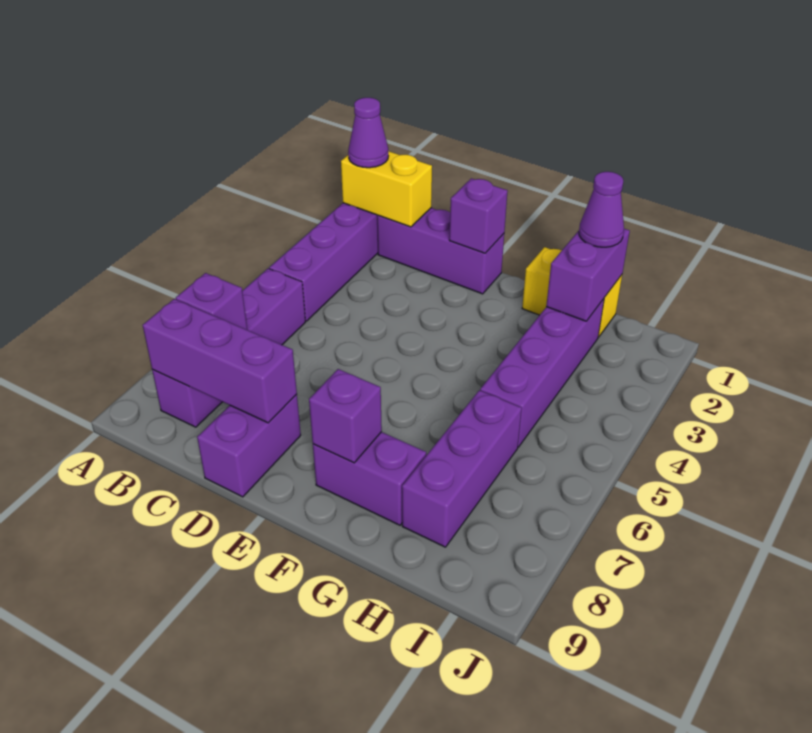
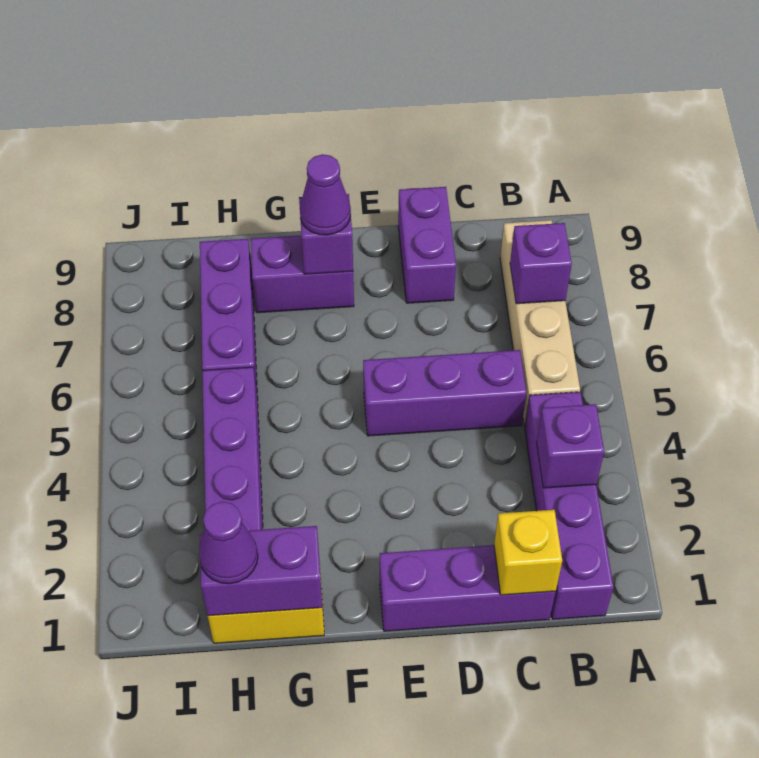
yellow brick B1:C1 level 2 -> yellow brick C1 level 2
purple cone B1 level 3 -> purple cone F8 level 3
purple brick B5:B8 level 1 -> tan brick B5:B8 level 1
purple brick B8:D8 level 2 -> purple brick C5:E5 level 1
purple brick E1 level 2 -> purple brick B3 level 2
purple brick H1:H2 level 2 -> purple brick G1:H1 level 2

